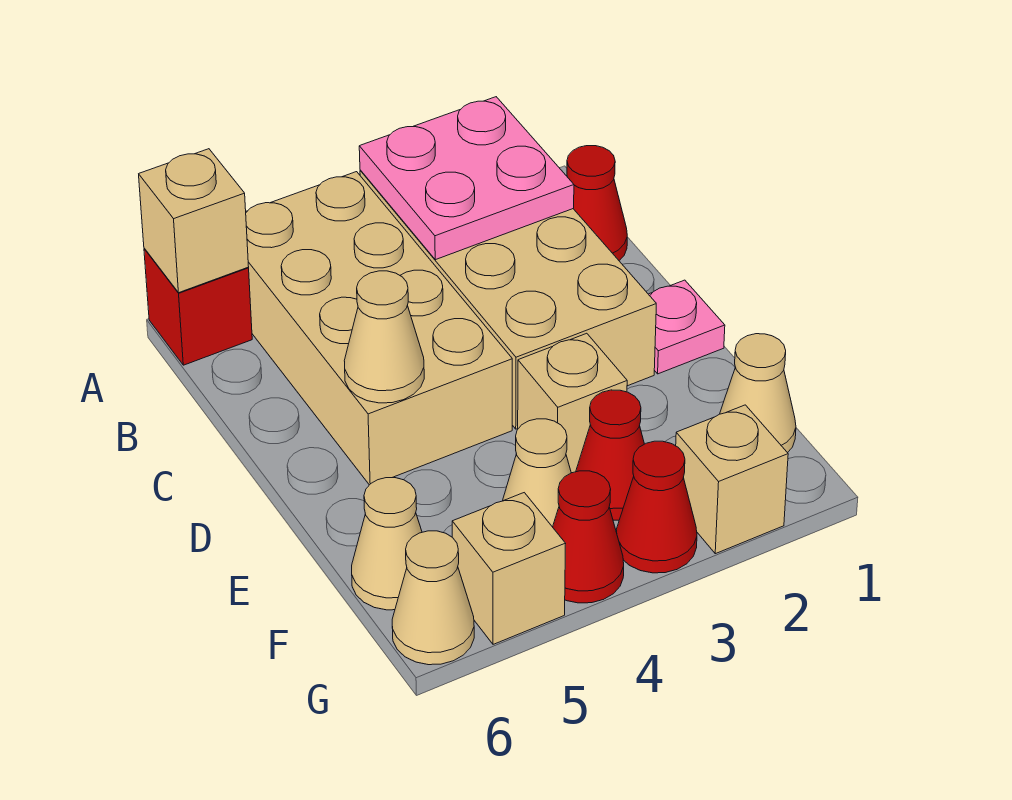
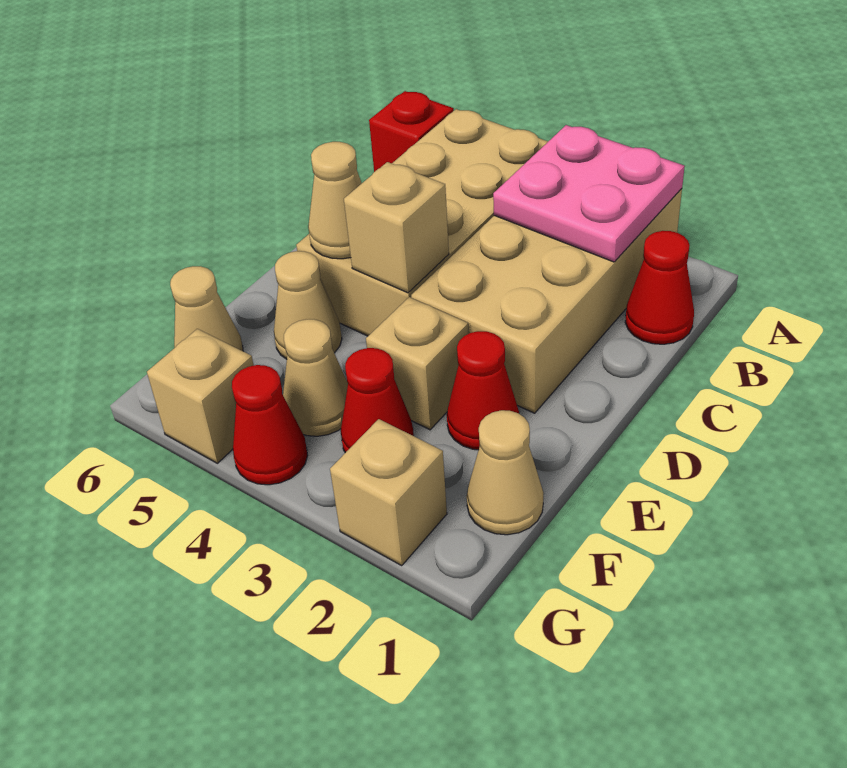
tan brick A6 level 2 -> tan brick D4 level 2
pink plate D1 level 1 -> none
red cone G3 level 1 -> red cone E2 level 1
tan cone G6 level 1 -> tan cone E5 level 1

